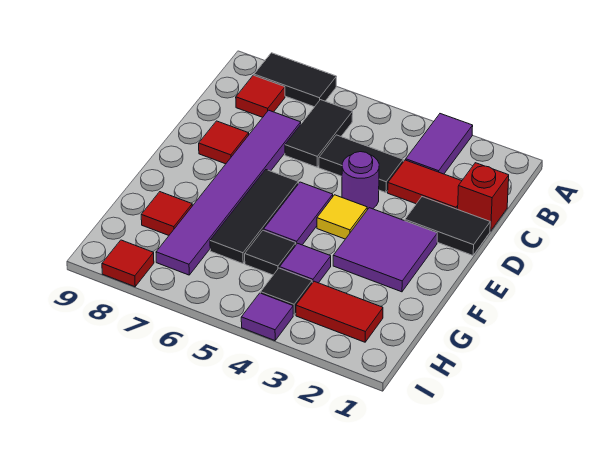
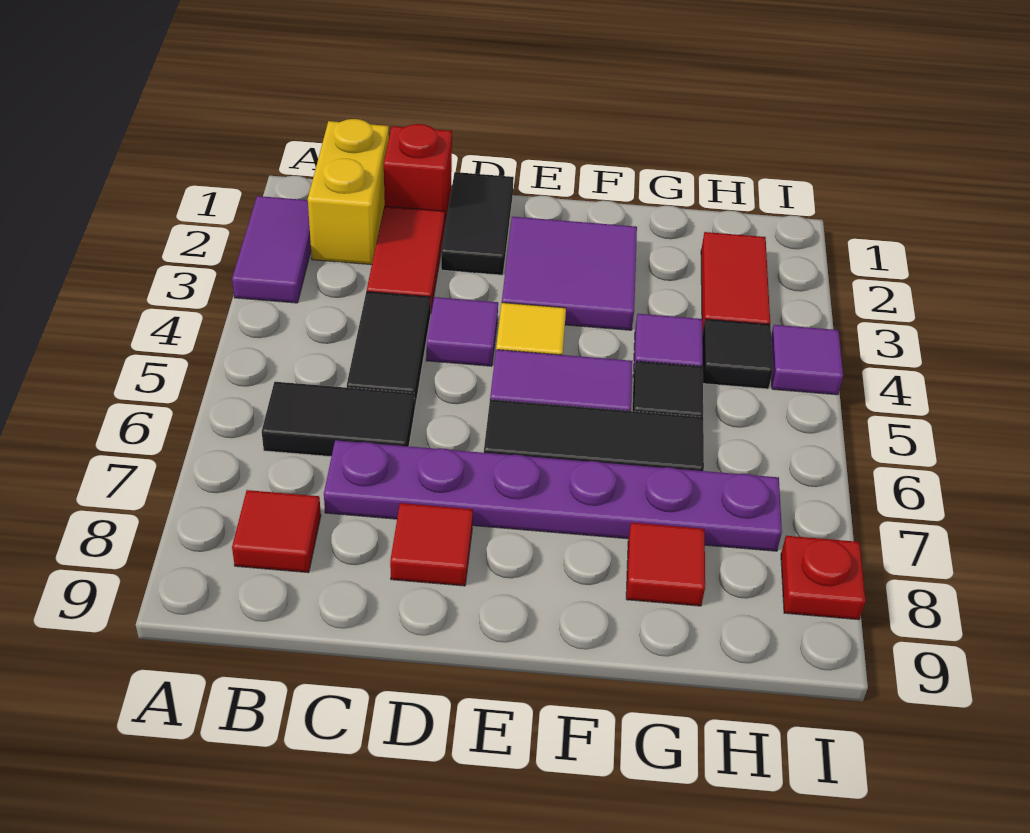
purple tile A3:B3 level 1 -> purple tile A2:A3 level 1
black tile A7:A8 level 1 -> none
none -> yellow brick B1:B2 level 1
purple tile C7:H7 level 1 -> purple plate C7:H7 level 1
purple round brick D4 level 1 -> purple tile D4 level 1
red tile I8 level 1 -> red plate I8 level 1

